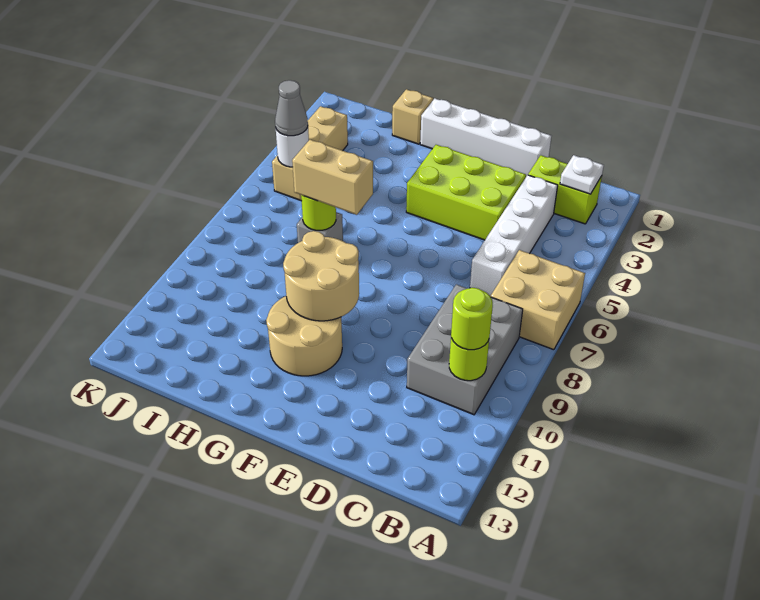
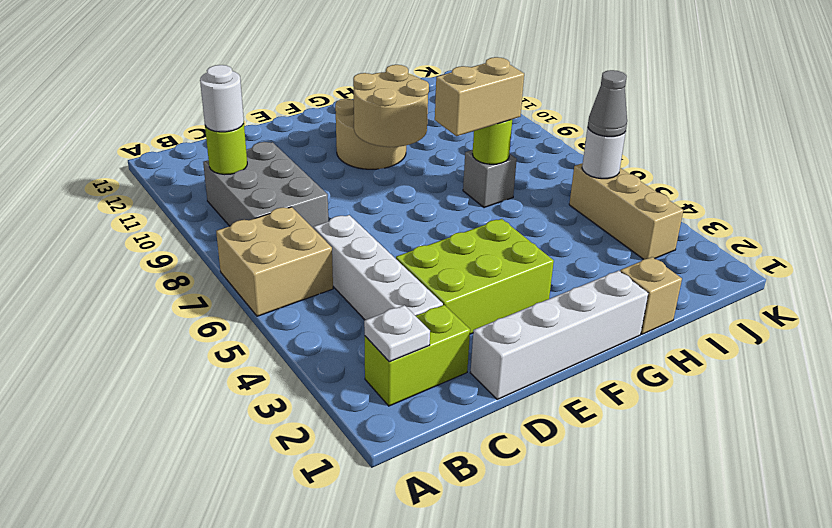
lime round brick B10 level 3 -> white round brick B10 level 3

